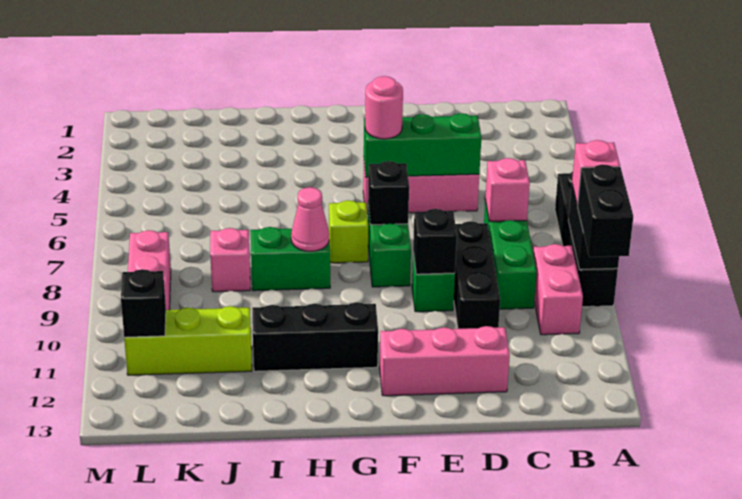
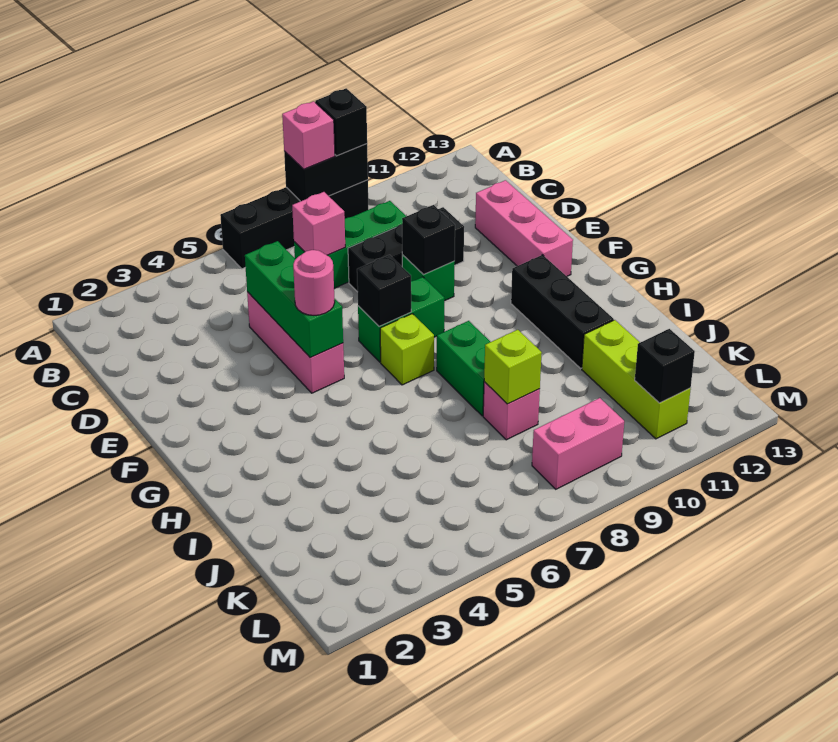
black brick A9:A10 level 3 -> black brick A9 level 3
pink brick B9:B10 level 1 -> none
pink cone H8 level 2 -> none
none -> lime brick J8 level 2

